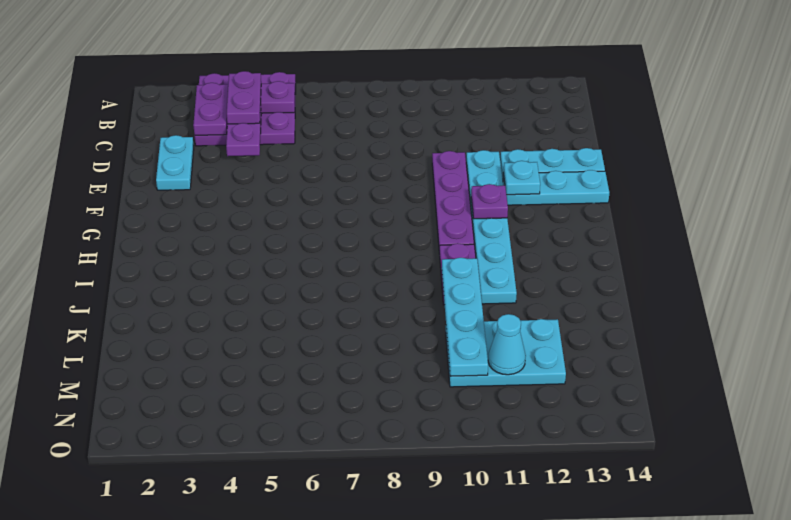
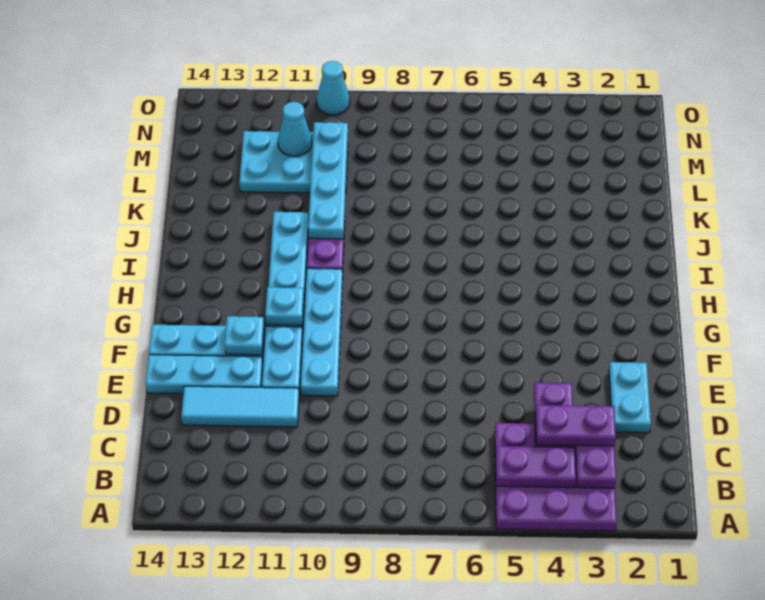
purple plate B4:C4 level 3 -> purple plate C3:C4 level 3
none -> cyan tile D11:D13 level 1
purple plate E10:H10 level 1 -> cyan plate E10:H10 level 1
purple plate G11 level 2 -> cyan plate G11 level 2
none -> cyan cone O10 level 1

